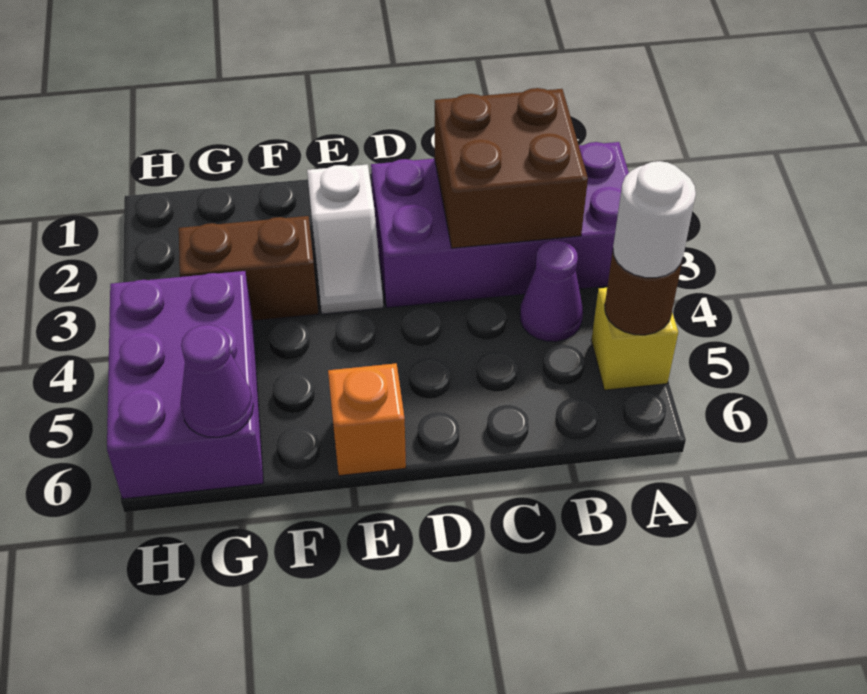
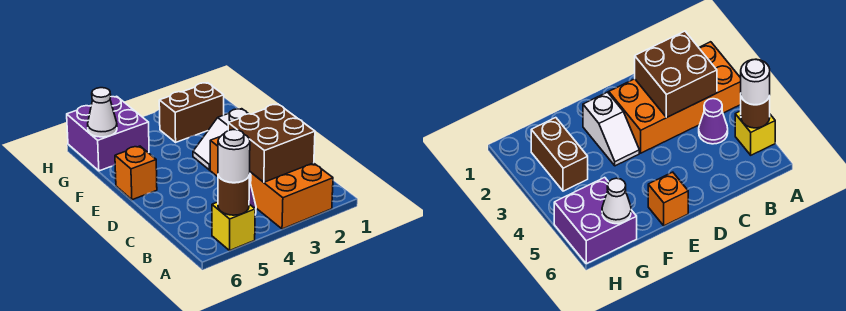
purple brick A2:D3 level 1 -> orange brick A2:D3 level 1
brown brick F3:G3 level 1 -> brown brick G2:G3 level 1
purple brick G4:H6 level 1 -> purple brick G5:H6 level 1
purple cone G6 level 2 -> white cone G6 level 2

